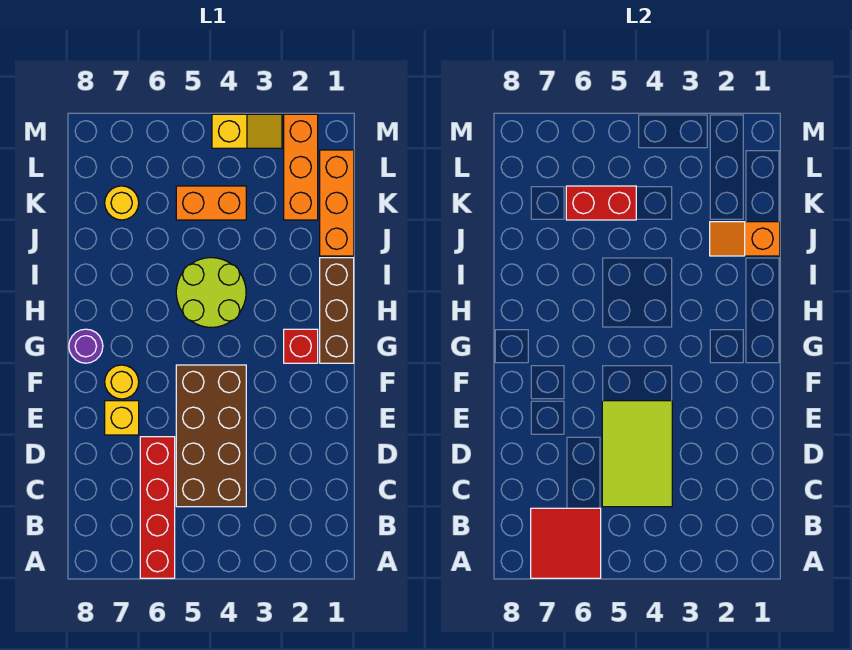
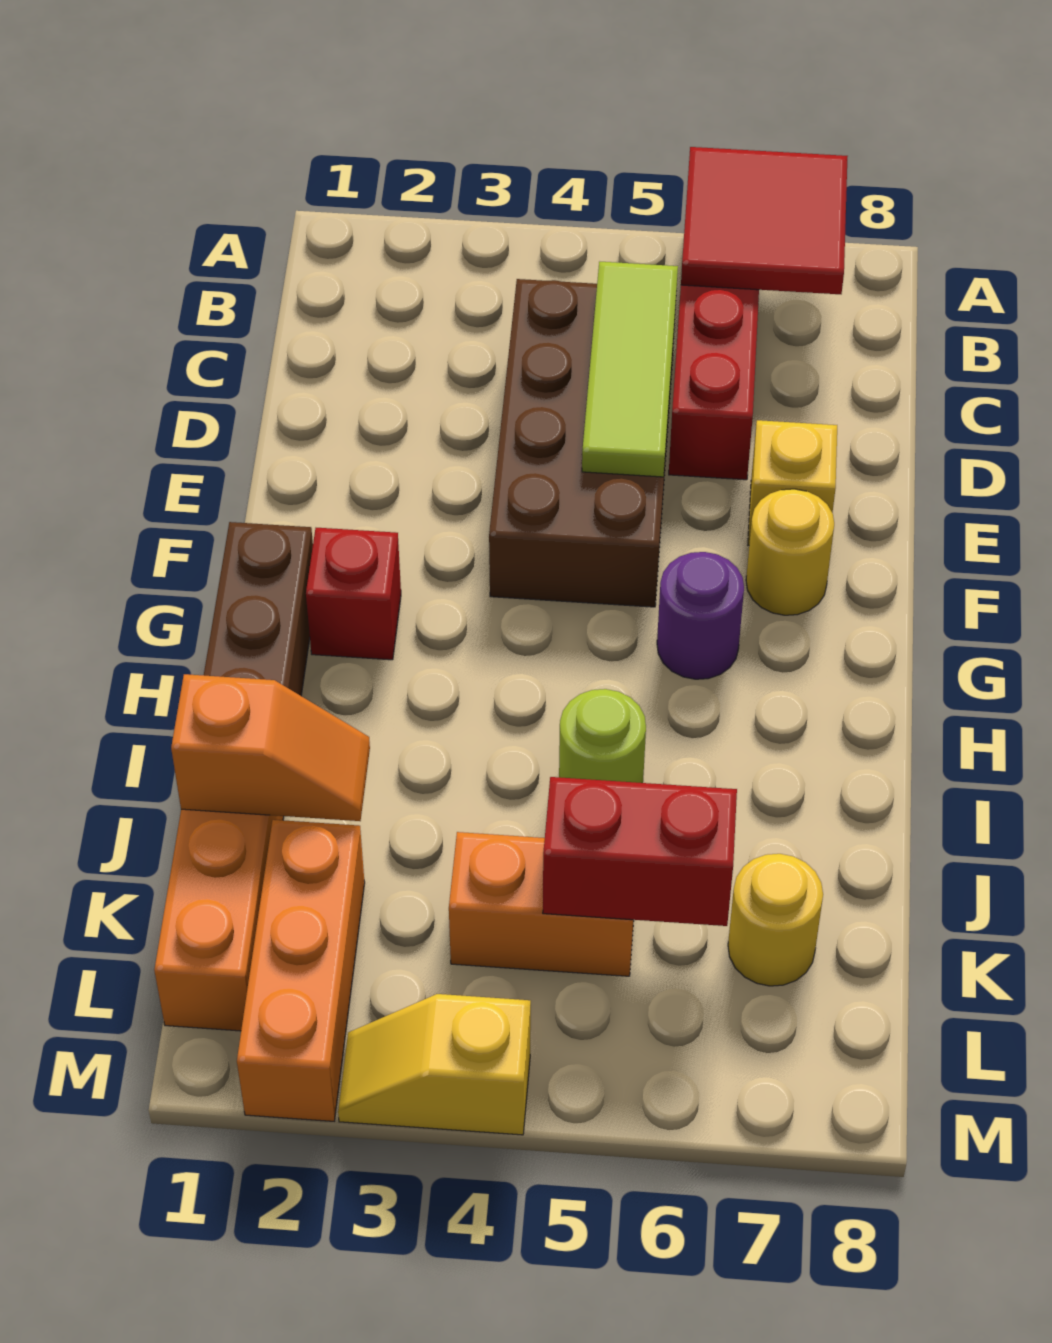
lime tile C4:E5 level 2 -> lime tile C5:E5 level 2
purple round brick G8 level 1 -> purple round brick G6 level 1
lime round brick H4:I5 level 1 -> lime round brick I5 level 1

